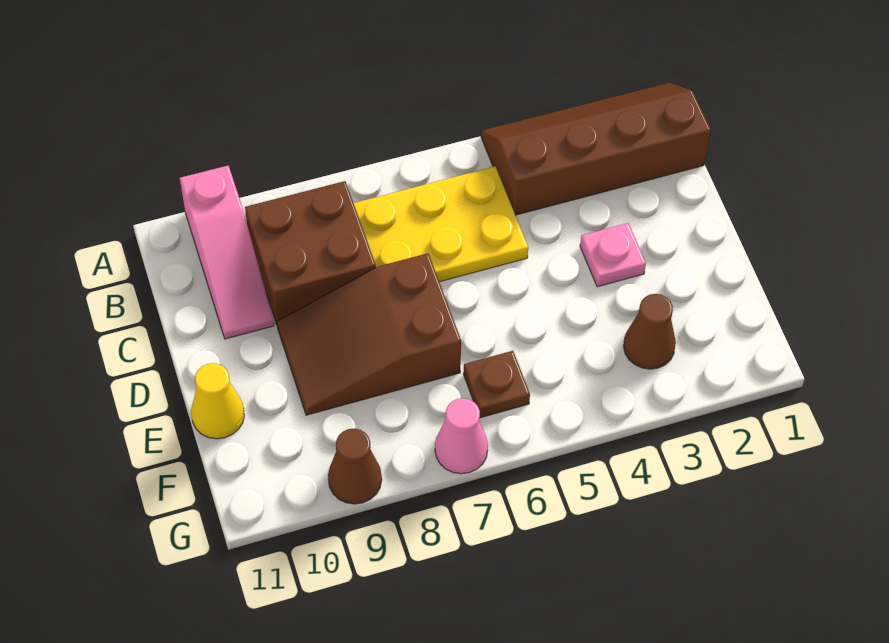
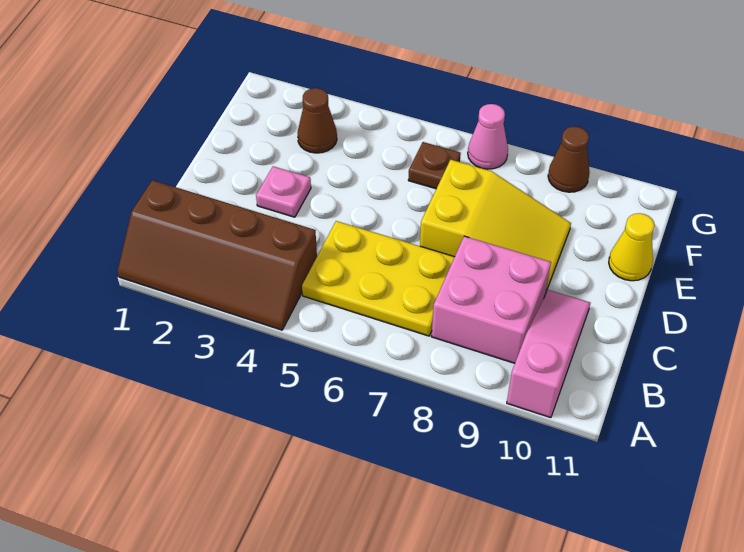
brown brick B8:C9 level 1 -> pink brick B8:C9 level 1
brown slope D7:E9 level 1 top 7 -> yellow slope D7:E9 level 1 top 7

